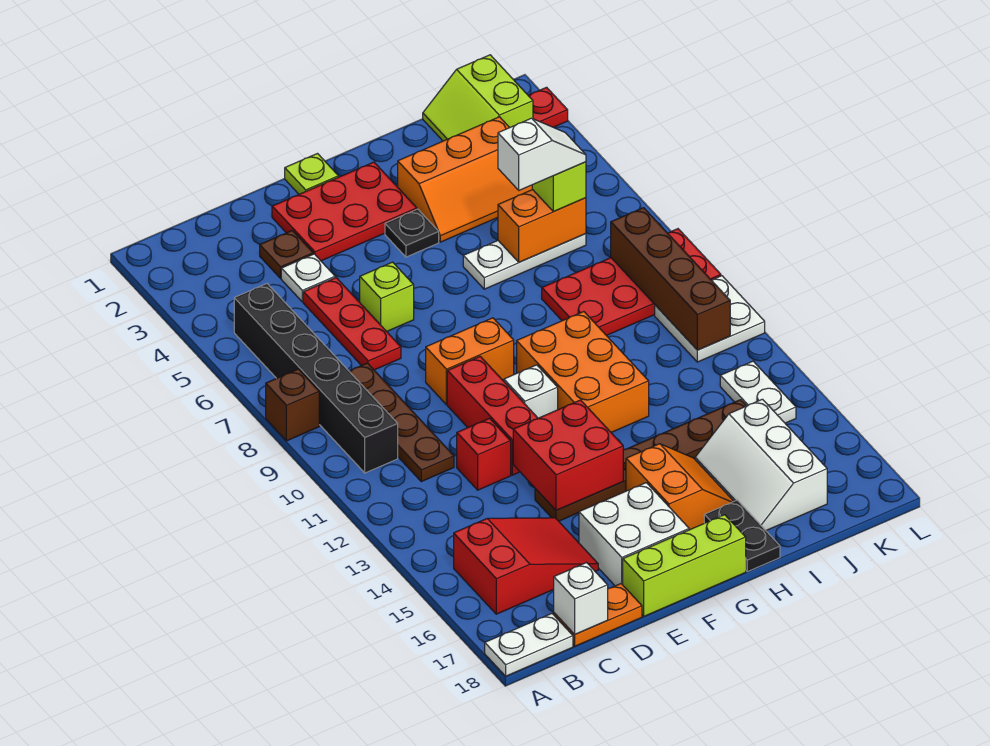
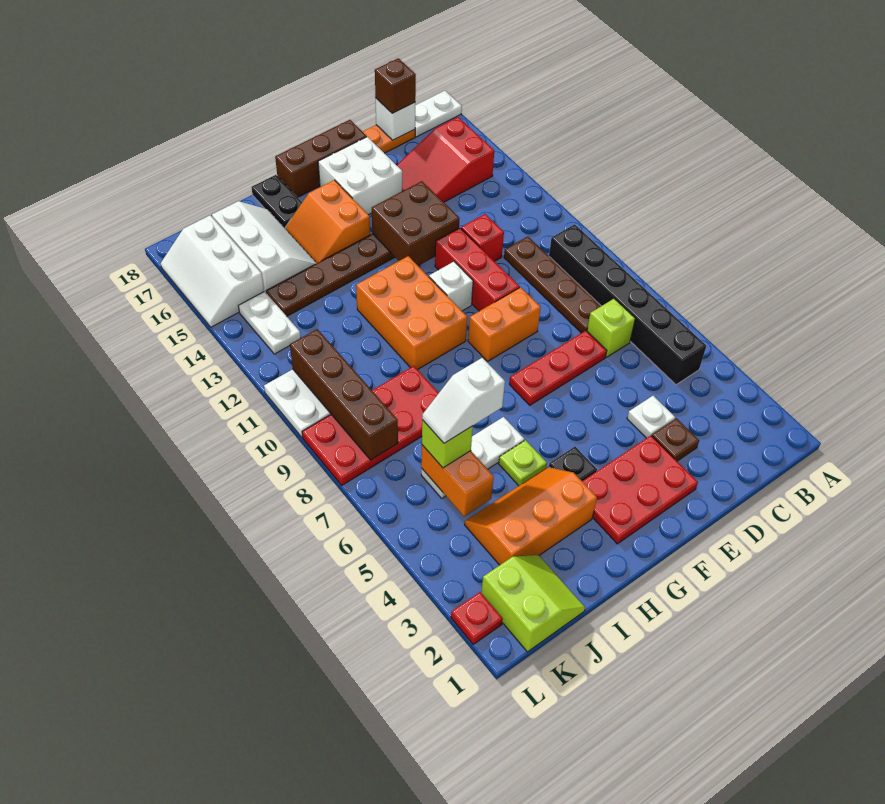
brown brick A8 level 1 -> brown brick C18 level 3
red plate D5:D7 level 1 -> red plate D7:F7 level 1
lime brick E6 level 1 -> lime brick C7 level 1
red brick E13:F14 level 2 -> brown brick E13:F14 level 2
lime brick E18:G18 level 1 -> brown brick E18:G18 level 1
lime plate F1 level 1 -> lime plate H5 level 1
orange brick I6:J6 level 2 -> orange brick J5:J6 level 2
none -> white slope K15:L17 level 1 top K

